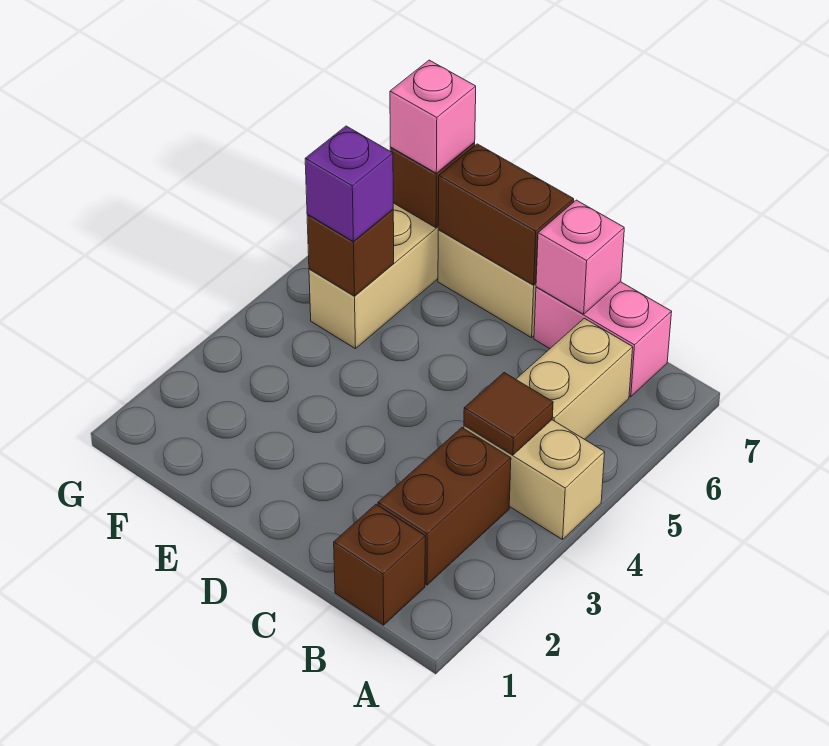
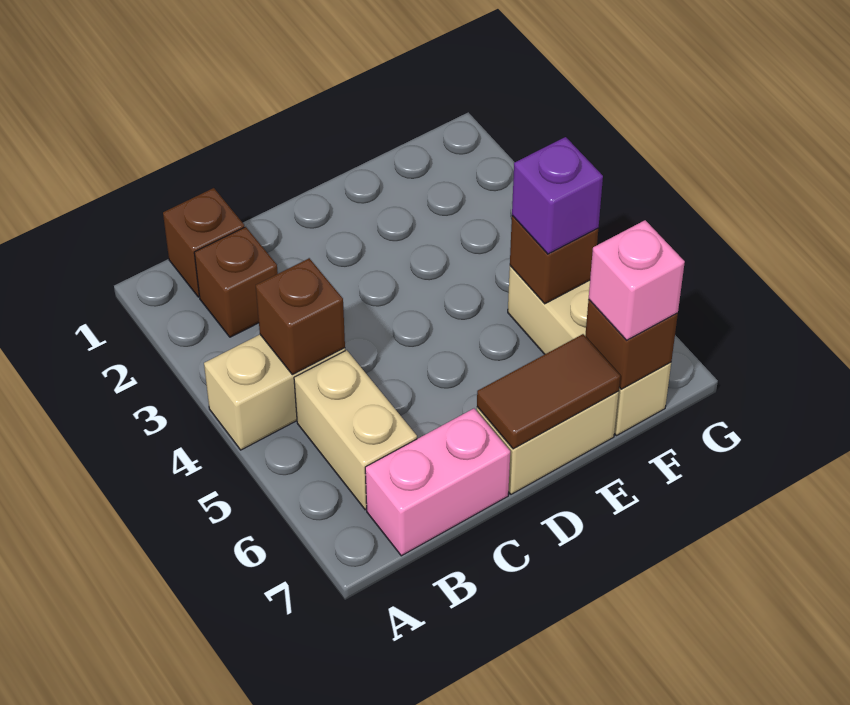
brown brick B2:B3 level 1 -> brown brick B2 level 1
brown tile B4 level 2 -> brown brick B4 level 2
pink brick C7 level 2 -> none
brown brick D7:E7 level 2 -> brown tile D7:E7 level 2

